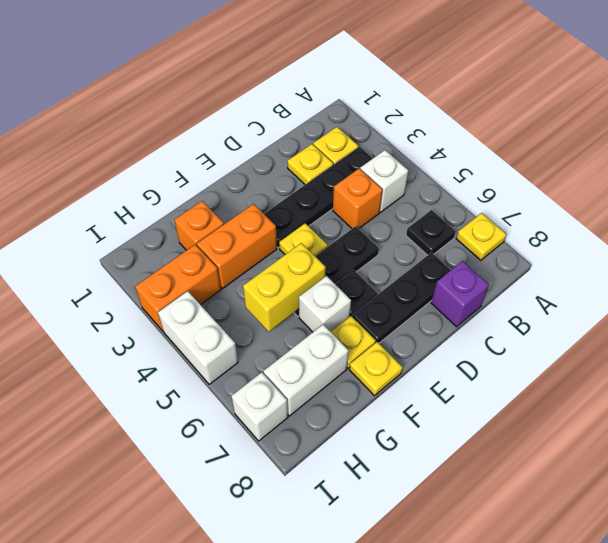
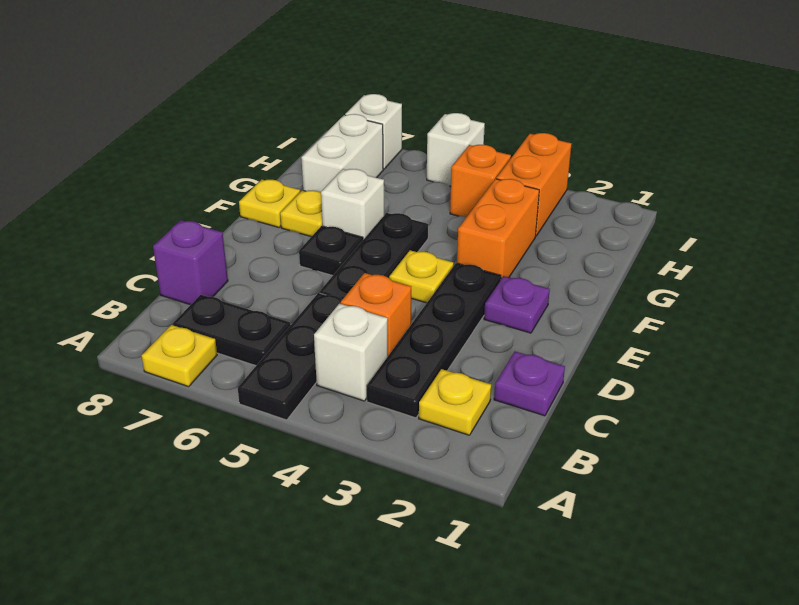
black plate B6 level 1 -> black plate B6:B7 level 1
none -> purple plate C1 level 1
yellow plate C2 level 1 -> none
black plate C7:E7 level 1 -> black plate A5:C5 level 1
none -> purple plate E2 level 1
yellow brick F5:G5 level 2 -> none
orange brick G2 level 1 -> orange brick H4 level 1
white brick I4:I5 level 1 -> white brick I5 level 1

